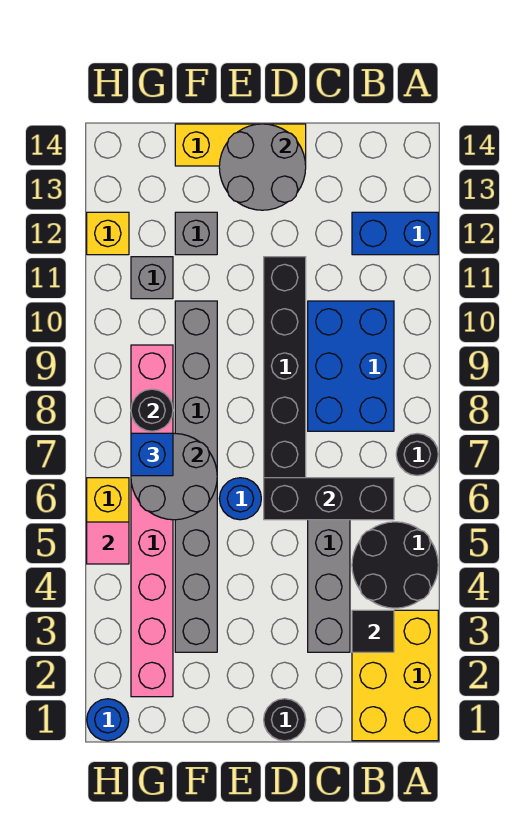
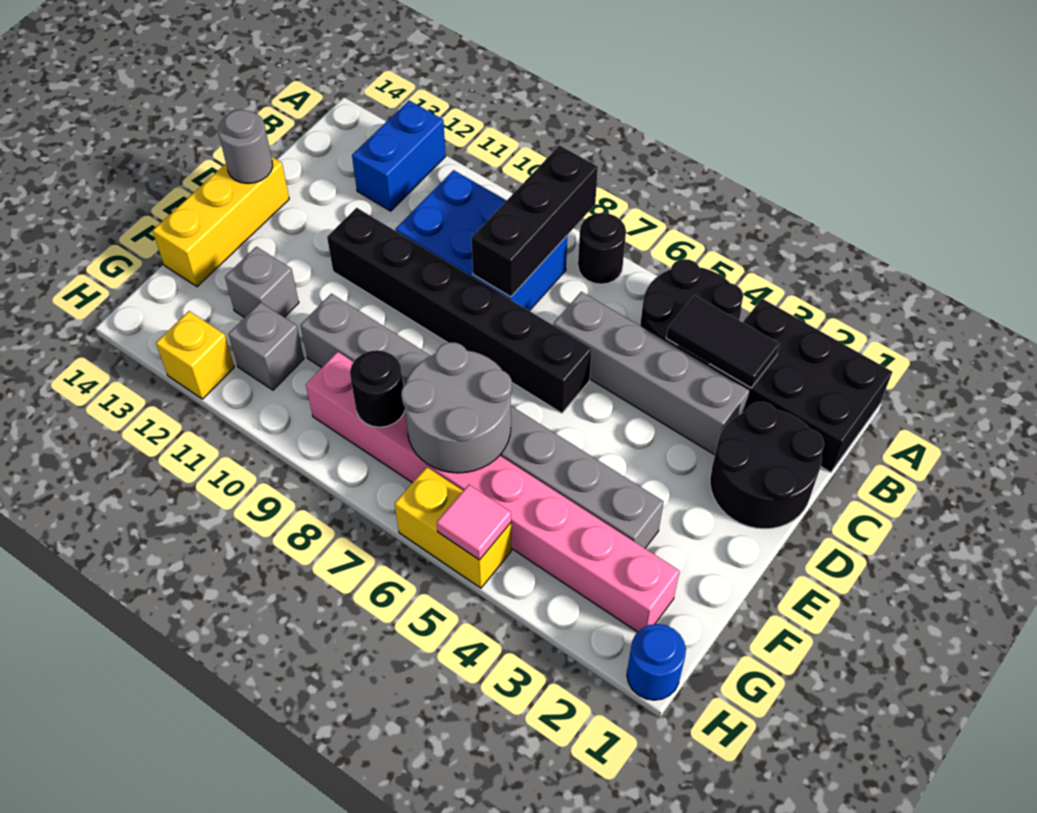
yellow brick A1:B3 level 1 -> black brick A1:B3 level 1
black tile B3 level 2 -> black tile B3:B4 level 2
black brick B6:D6 level 2 -> black brick A8:C8 level 2
black round brick D1 level 1 -> black round brick C1:D2 level 1
grey round brick D13:E14 level 2 -> grey round brick D14 level 2
blue round brick E6 level 1 -> none
blue brick G7 level 3 -> none

